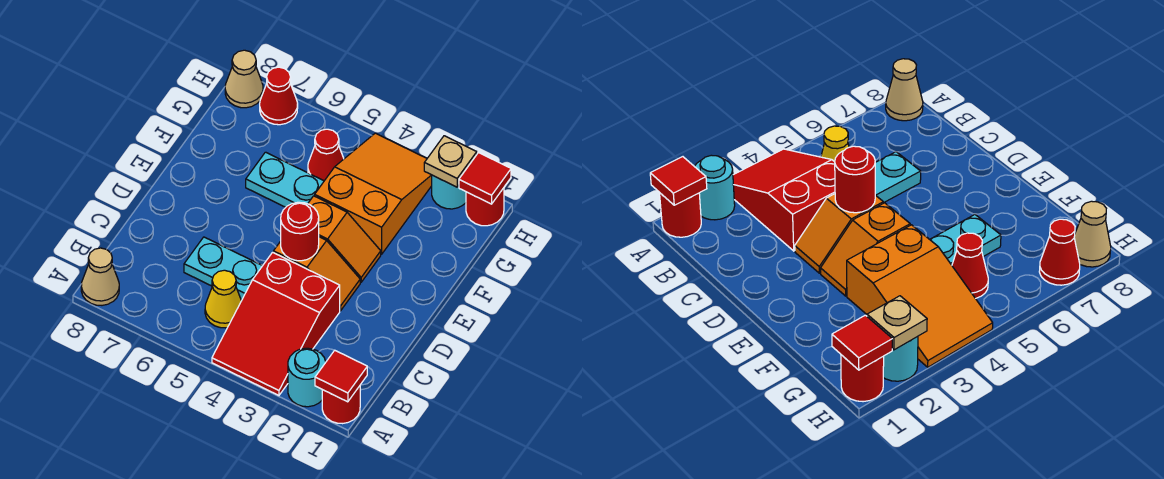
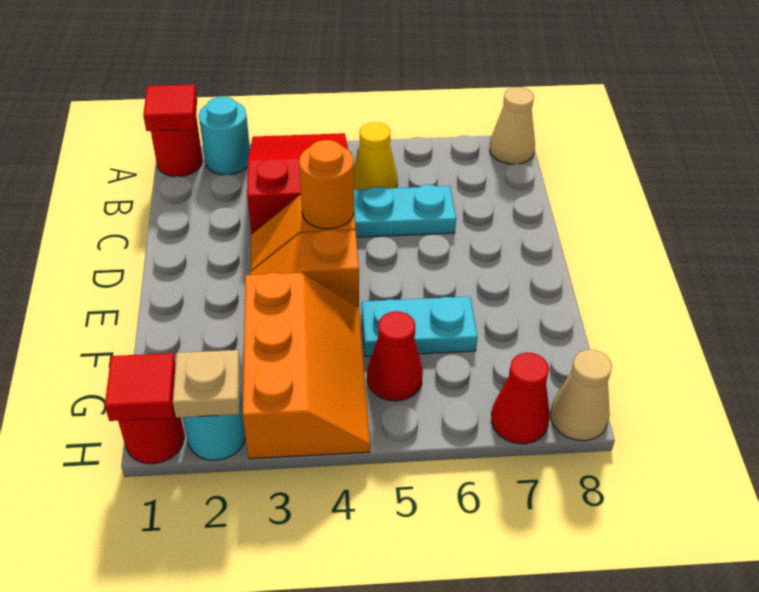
red round brick D4 level 2 -> orange round brick D4 level 2
orange slope F3:H4 level 1 top F -> orange slope F3:H4 level 1 top 3

